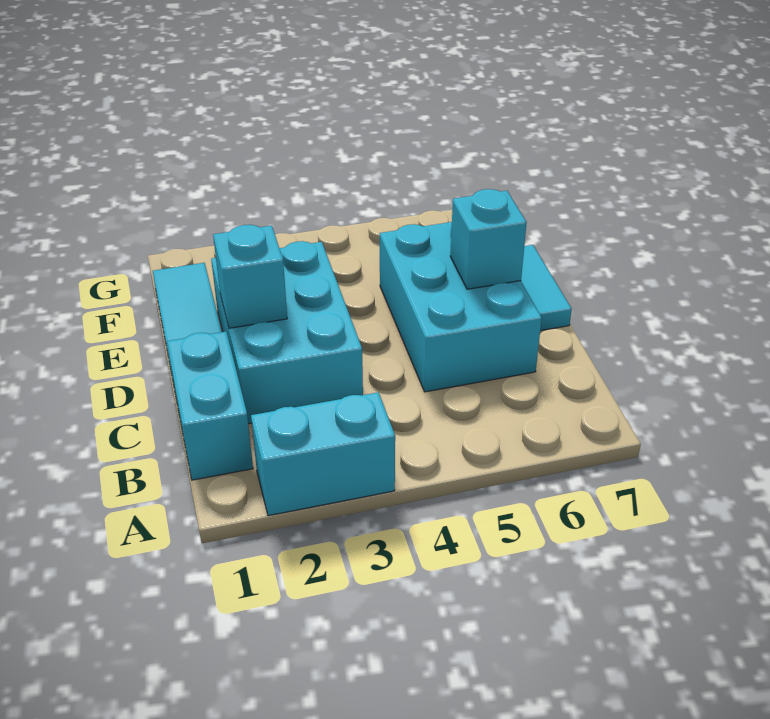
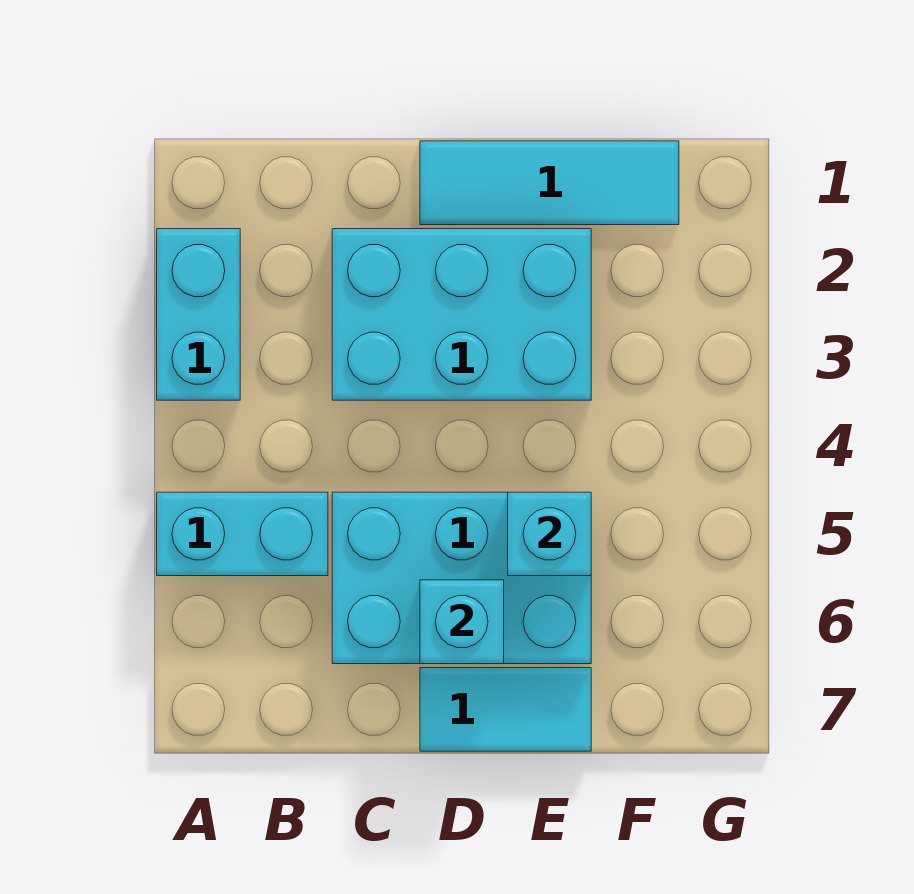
cyan brick B1:C1 level 1 -> cyan brick A5:B5 level 1
cyan brick D2 level 2 -> cyan brick E5 level 2

